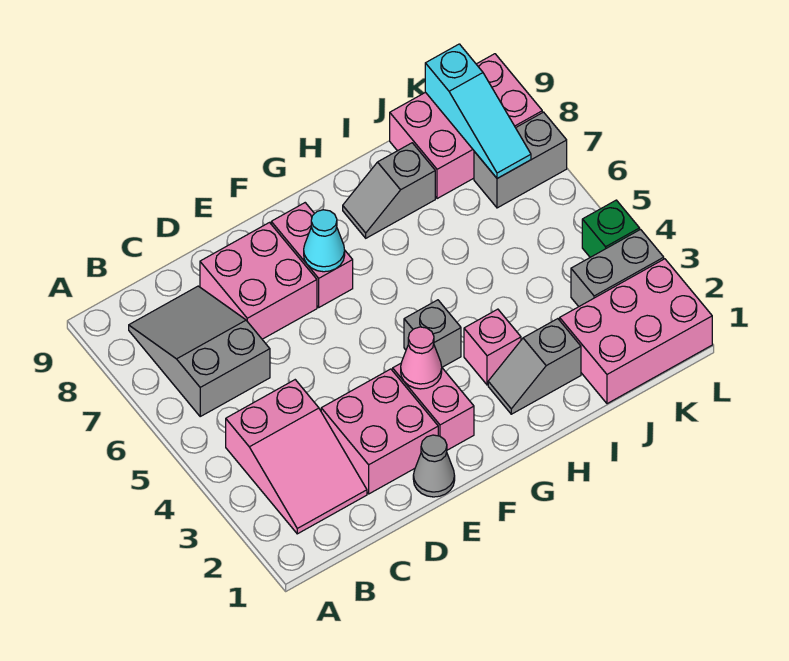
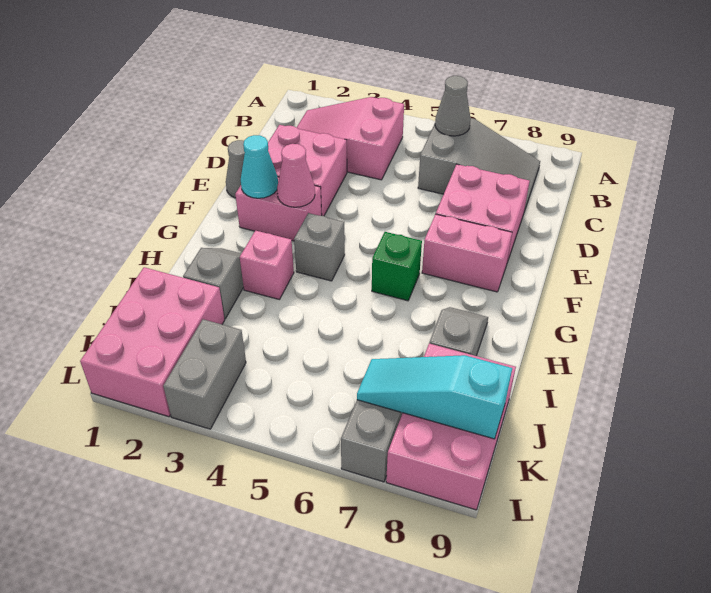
none -> grey cone B6 level 2
cyan cone F7 level 2 -> cyan cone F2 level 2
green brick L4 level 1 -> green brick G6 level 1

